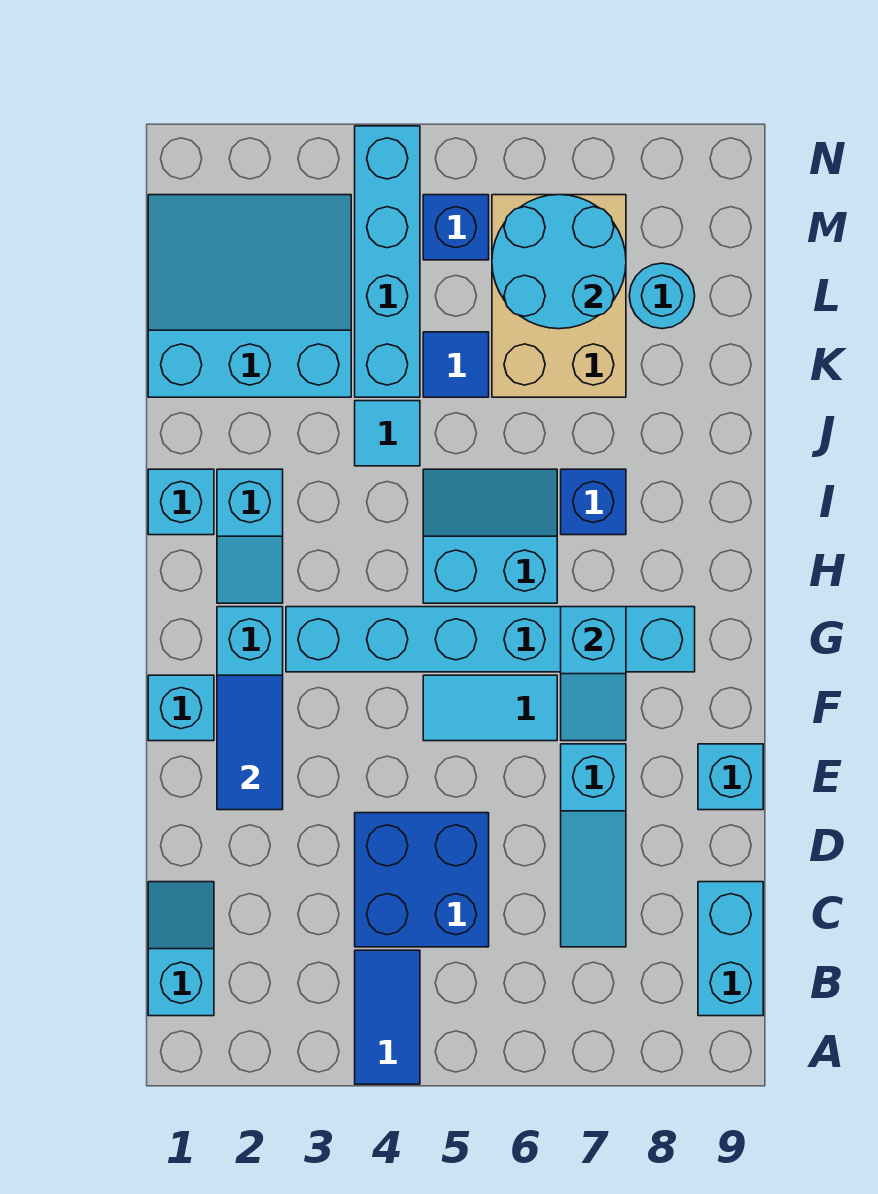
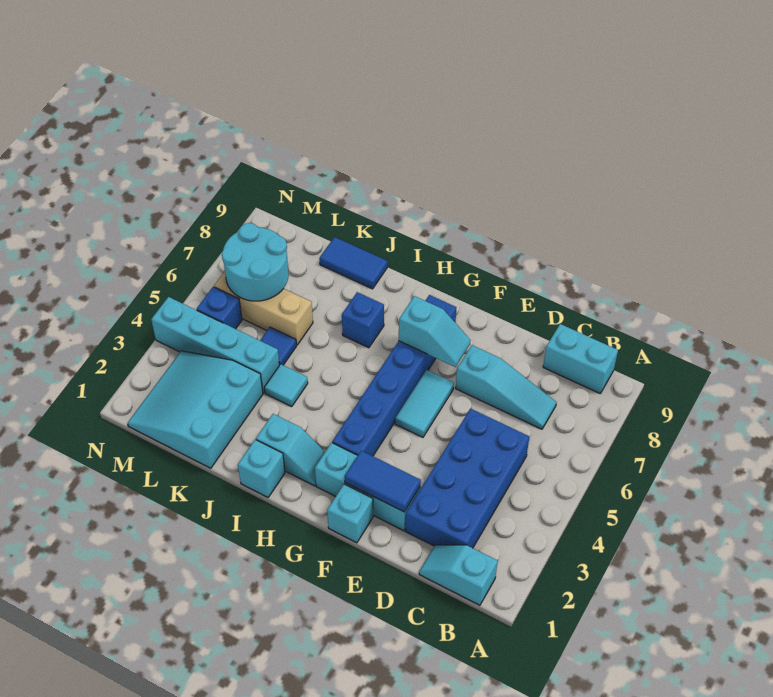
blue tile A4:B4 level 1 -> blue tile J9:K9 level 1
blue brick C4:D5 level 1 -> blue brick C2:D5 level 1
cyan brick E9 level 1 -> none
cyan brick G3:G8 level 1 -> blue brick G3:G8 level 1
cyan slope H5:I6 level 1 top H -> none
tan brick K6:M7 level 1 -> tan brick K6:M6 level 1
cyan round brick L8 level 1 -> none

